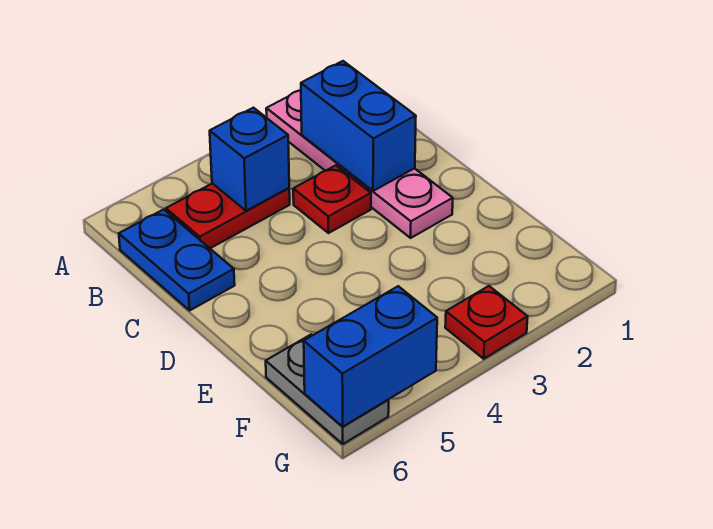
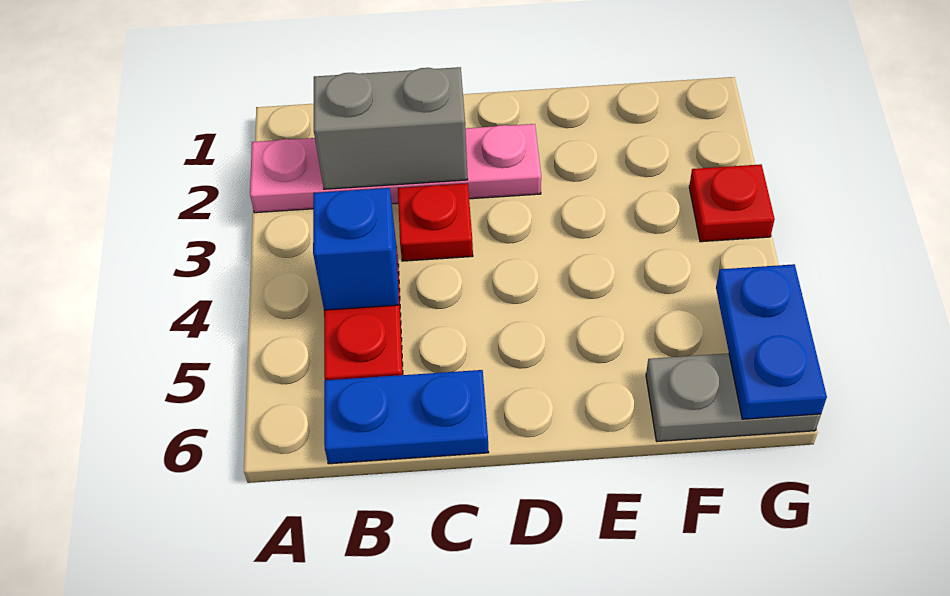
blue brick B2:C2 level 2 -> grey brick B2:C2 level 2
blue brick G5:G6 level 2 -> blue plate G5:G6 level 2

